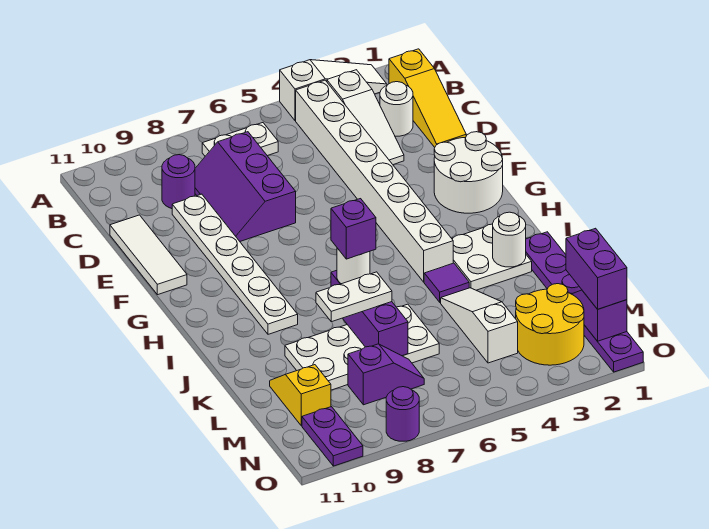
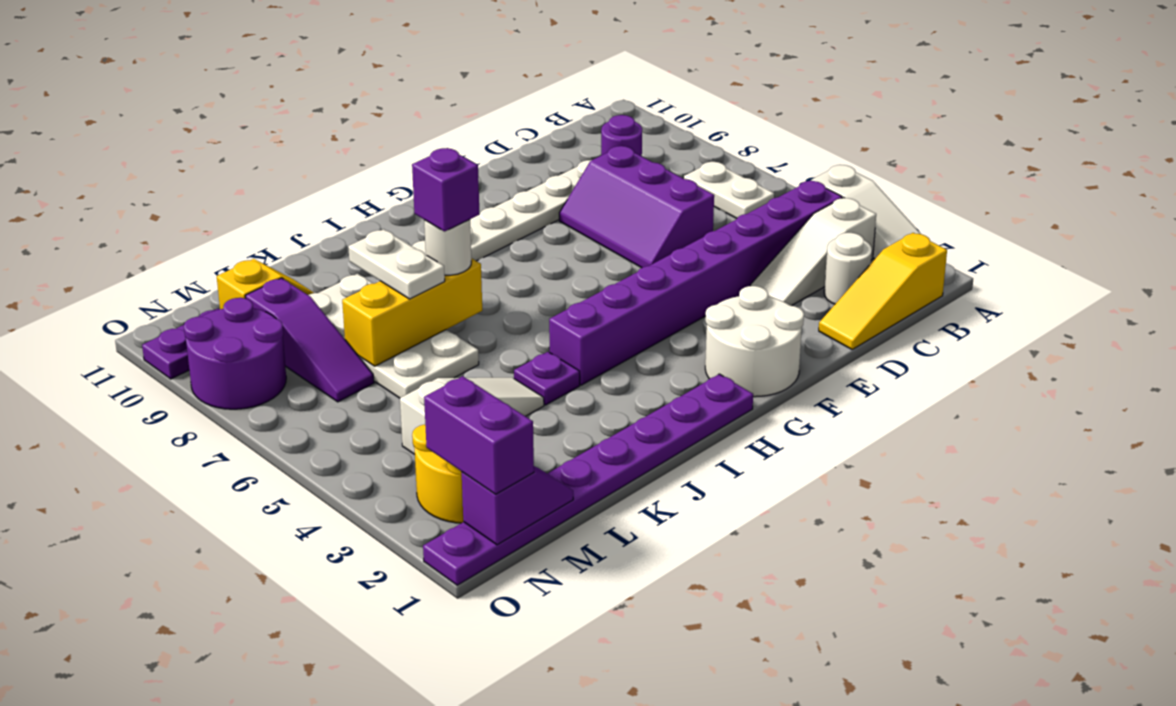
white brick B4:I4 level 1 -> purple brick B4:I4 level 1
purple slope C7:E8 level 1 top 7 -> purple slope D6:E8 level 1 top D
white tile D11:F11 level 1 -> none
white plate I2:J3 level 1 -> none
purple plate J1:O1 level 1 -> purple plate H1:O1 level 1
white round brick J2 level 2 -> none
purple tile J4 level 1 -> purple plate J4 level 1
purple brick J7:L7 level 2 -> yellow brick J7:L7 level 2
purple brick M1:N1 level 3 -> purple brick N1:N2 level 3
purple slope M7:M8 level 1 top 8 -> purple slope M7:M9 level 1 top 9
purple round brick O8 level 1 -> purple round brick N8:O9 level 1

